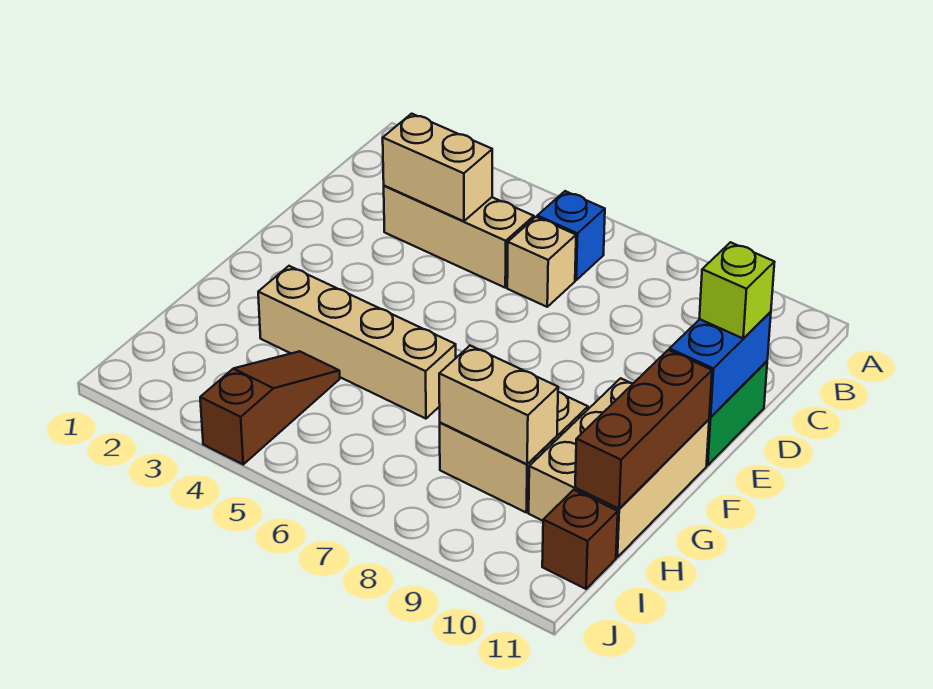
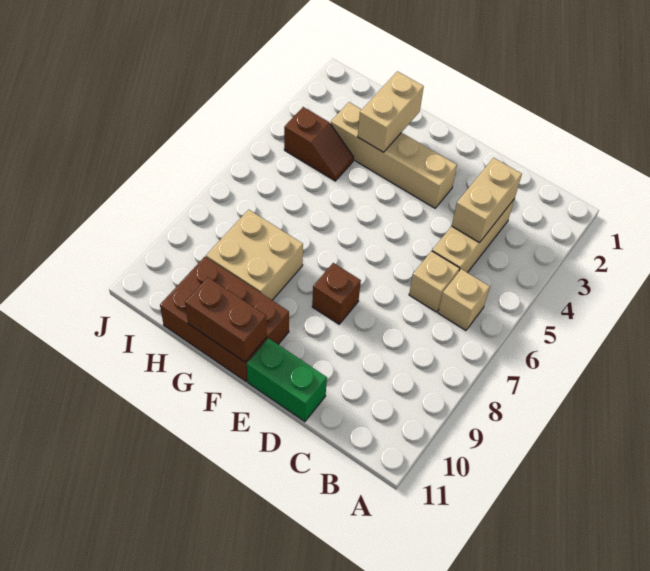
blue brick B6 level 1 -> tan brick B6 level 1
blue brick D11:E11 level 2 -> none
lime brick D11 level 3 -> none
tan brick F10:H11 level 1 -> brown brick F10:H11 level 1
brown brick F11:H11 level 2 -> brown brick F11:G11 level 2
tan brick G3:G6 level 1 -> tan brick E3:H3 level 1
brown slope H4:J4 level 1 top J -> brown slope H4:I4 level 1 top I
tan brick H8:H9 level 2 -> tan brick G2:G3 level 2
brown brick I11 level 1 -> brown brick E8 level 1

